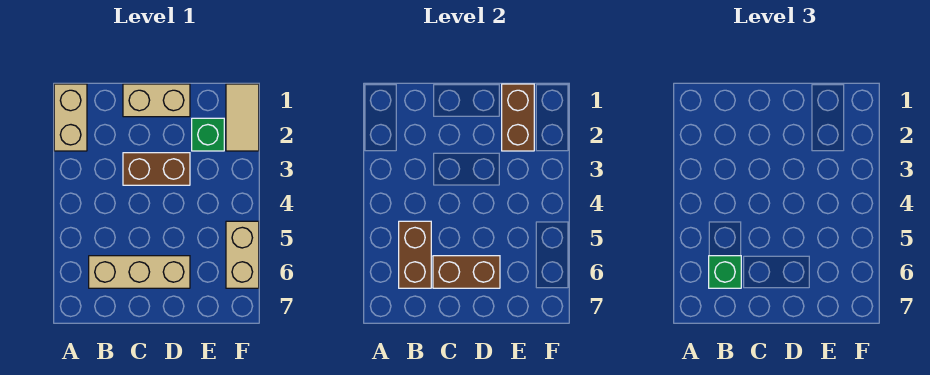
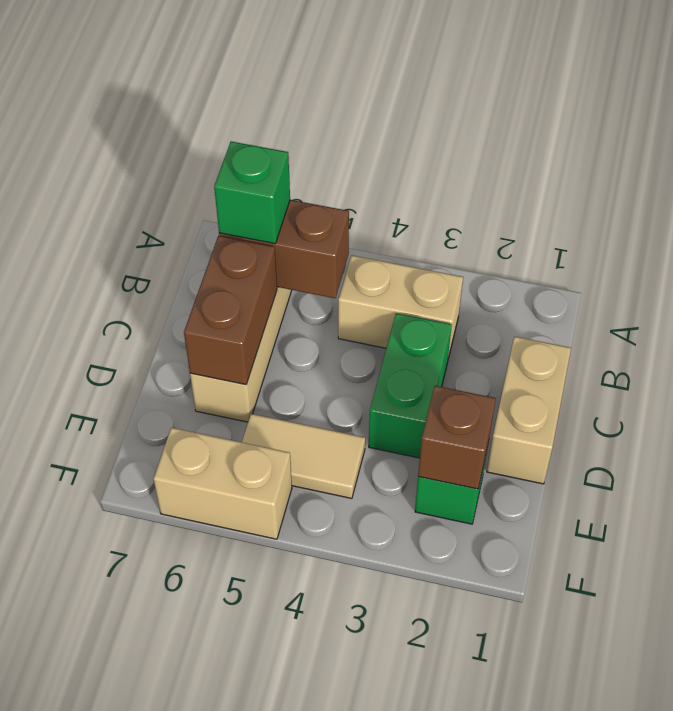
tan brick A1:A2 level 1 -> tan brick B3:B4 level 1
brown brick C3:D3 level 1 -> green brick C3:D3 level 1
brown brick E1:E2 level 2 -> brown brick E2 level 2
tan tile F1:F2 level 1 -> tan tile E4:E5 level 1

